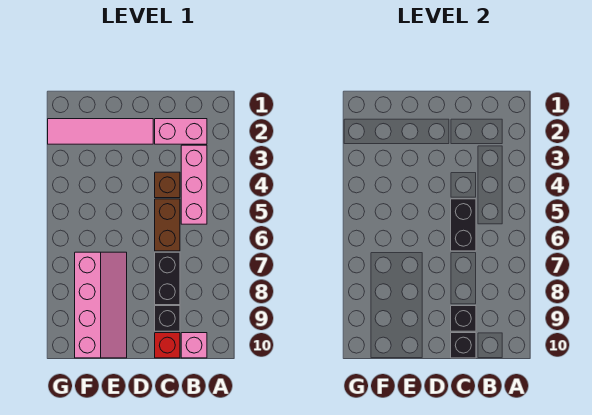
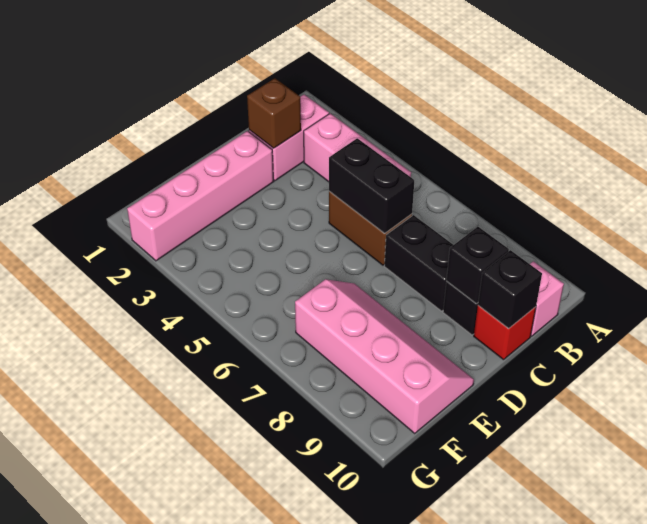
brown brick C4 level 1 -> brown brick C2 level 2
pink tile D2:G2 level 1 -> pink brick D2:G2 level 1

